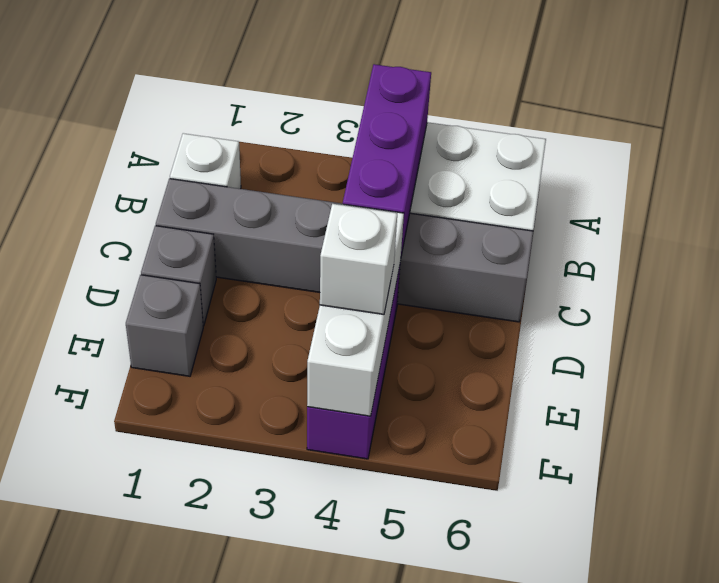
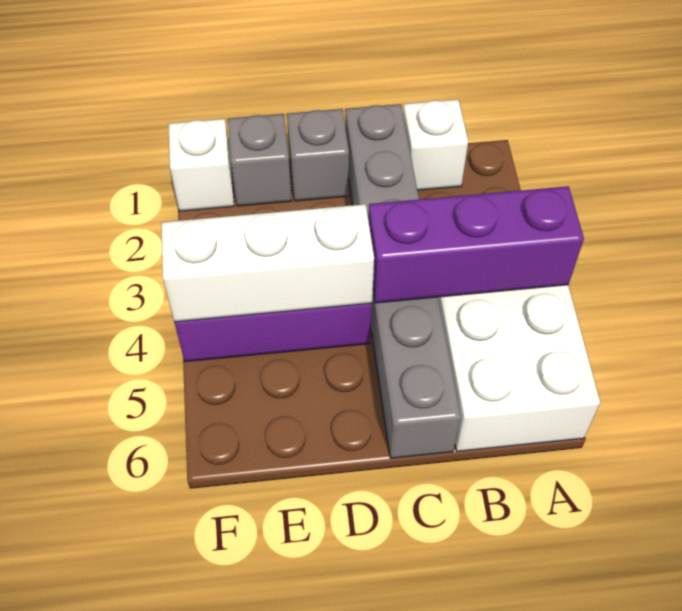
white brick E4 level 3 -> white brick F1 level 1

